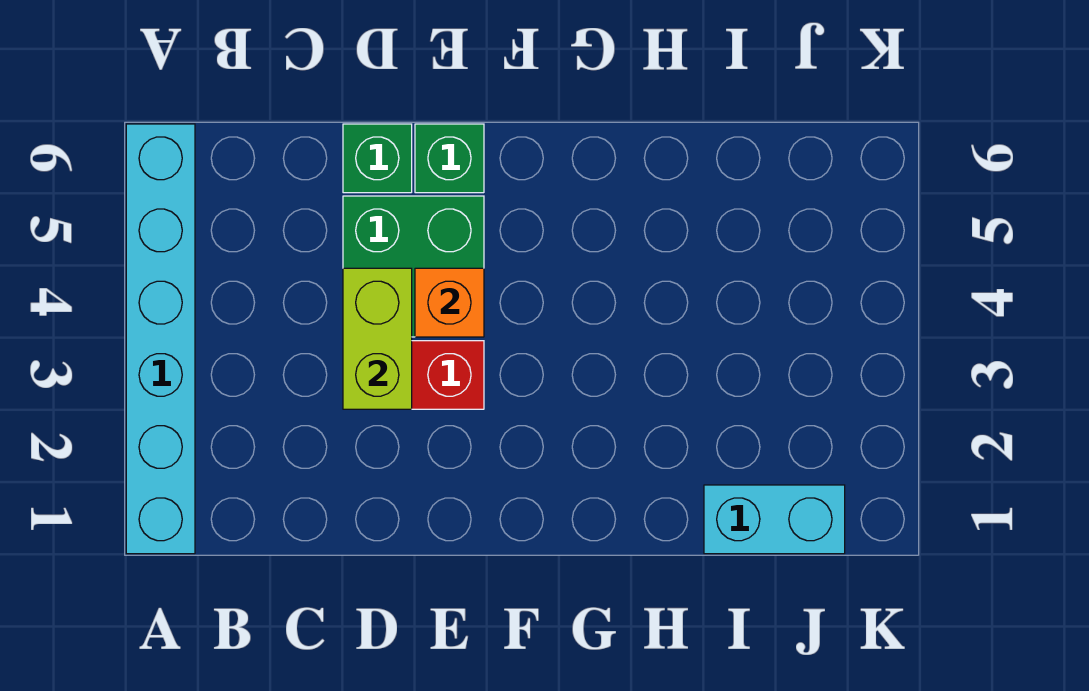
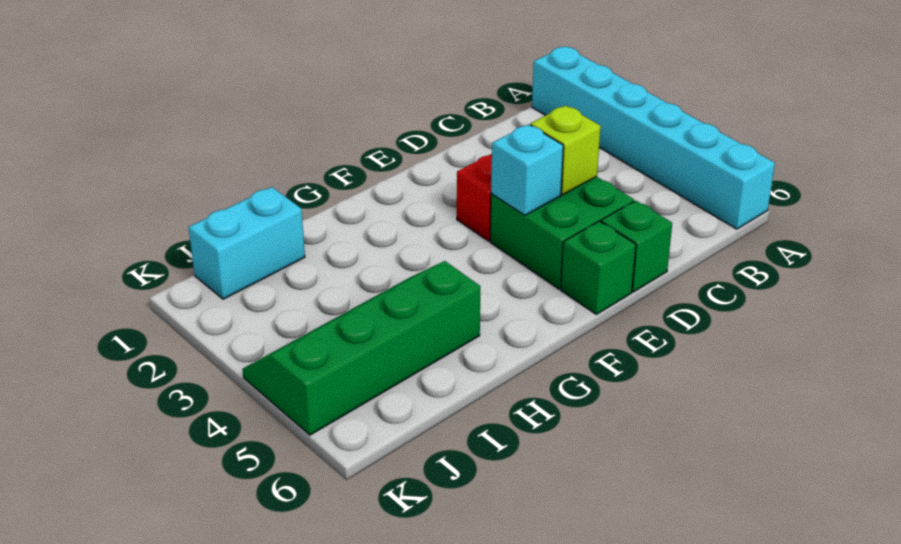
lime brick D3:D4 level 2 -> lime brick D4 level 2
orange brick E4 level 2 -> cyan brick E4 level 2
none -> green slope H4:K5 level 1 top 5

